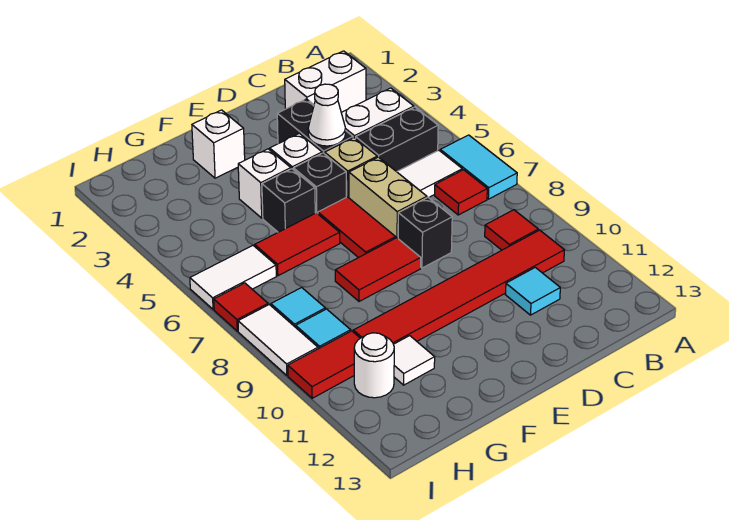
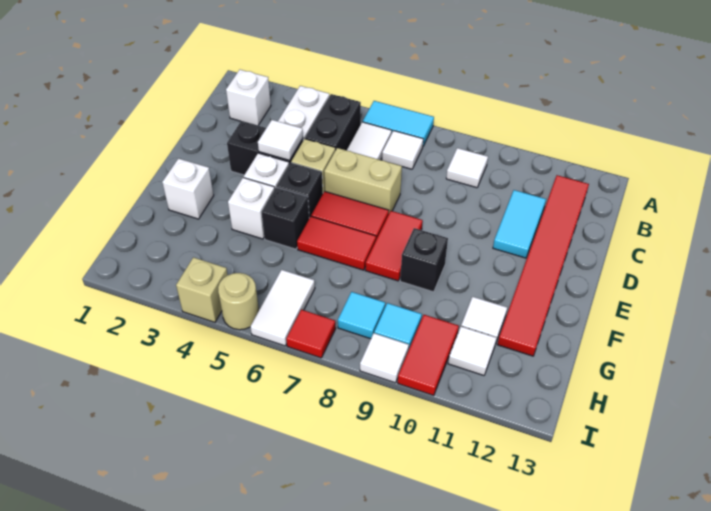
white brick B2:C2 level 1 -> white brick B2 level 1
red tile B7 level 1 -> white tile B7 level 1
red tile B9 level 1 -> white tile B9 level 1
red tile B10:G10 level 1 -> red tile B12:G12 level 1
cyan tile C11 level 1 -> cyan tile C11:D11 level 1
white cone D4 level 2 -> white tile D4 level 2
black brick D8 level 1 -> black brick F9 level 1
red tile F6:G6 level 1 -> red tile F6:F7 level 1
white round brick H11 level 1 -> white tile H11 level 1
none -> tan brick I4 level 1
none -> tan round brick I5 level 1
white tile I8:I9 level 1 -> white tile I9 level 1

